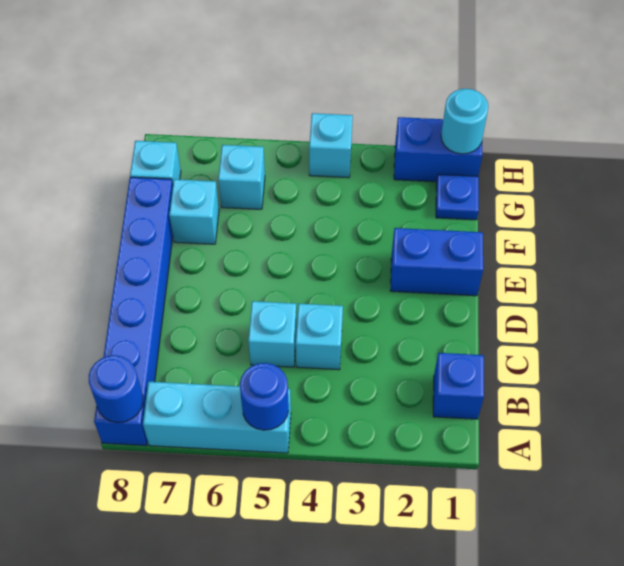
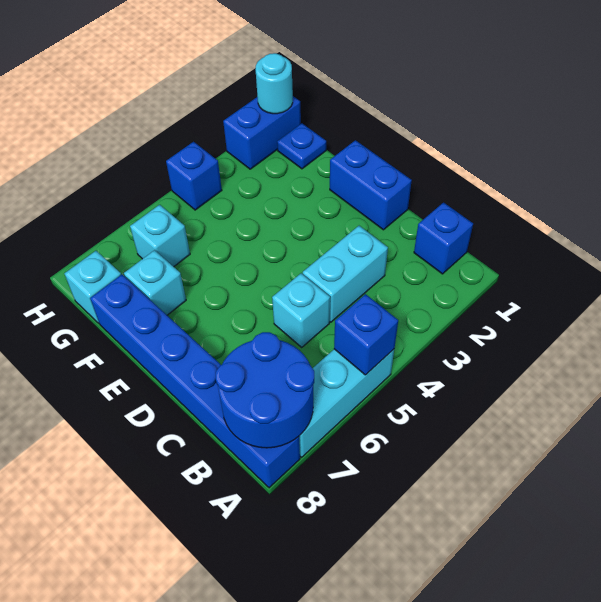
blue round brick A5 level 2 -> blue brick A5 level 2
blue round brick A8 level 2 -> blue round brick A7:B8 level 2
cyan brick C4 level 1 -> cyan brick C3:C4 level 1
blue brick E1:E2 level 1 -> blue brick D1:E1 level 1
cyan brick H4 level 1 -> blue brick H4 level 1

